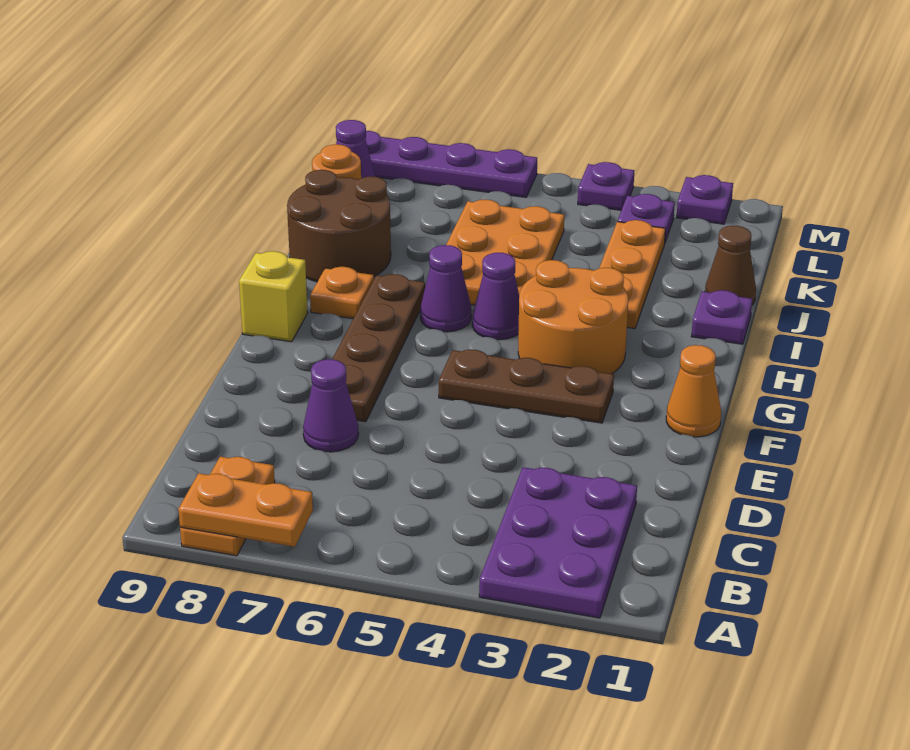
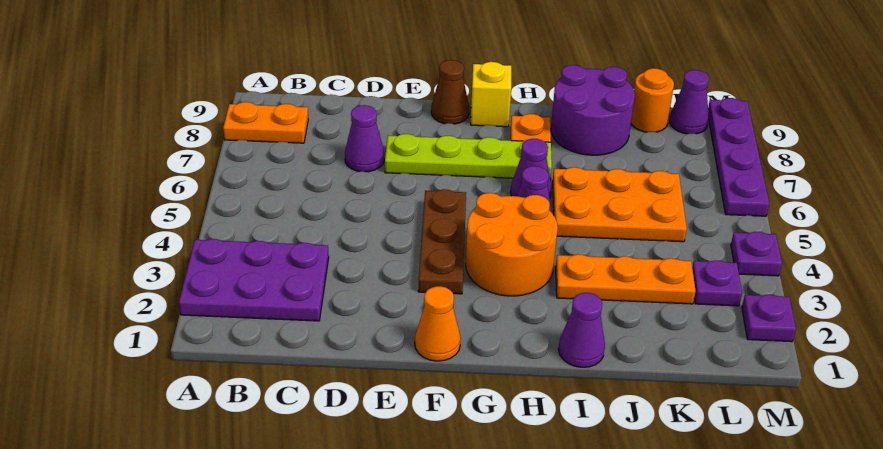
orange plate A7:A8 level 2 -> none
brown plate E7:H7 level 1 -> lime plate E7:H7 level 1
purple plate I1 level 1 -> purple cone I1 level 1
brown round brick I8:J9 level 1 -> purple round brick I8:J9 level 1
brown cone J1 level 1 -> brown cone F9 level 1

